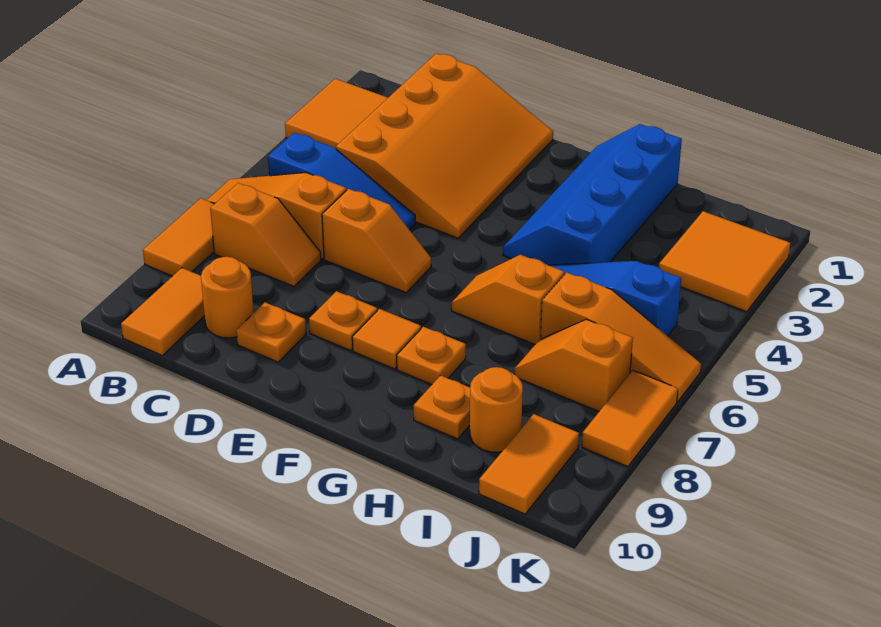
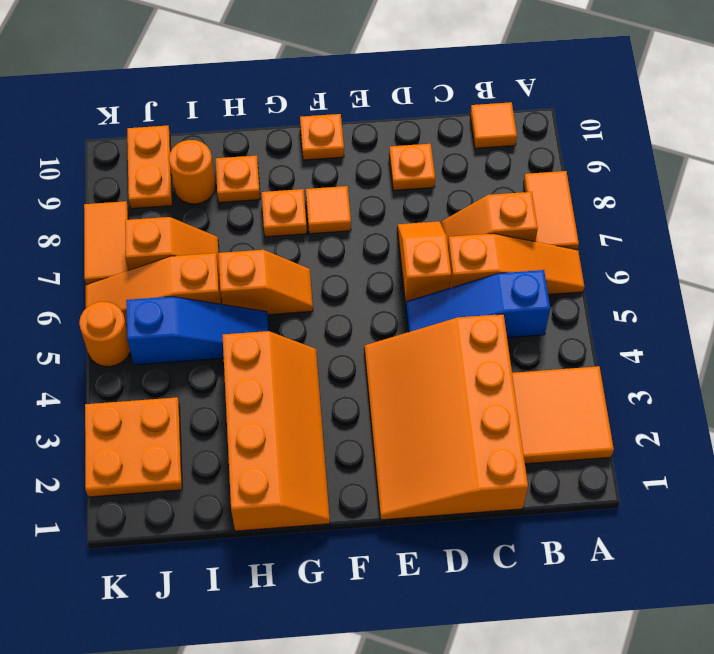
orange tile B9:B10 level 1 -> orange tile B10 level 1
orange round brick C9 level 1 -> orange round brick K5 level 1
orange slope D6:E6 level 1 top D -> orange slope D6:D7 level 1 top 6
orange plate E8 level 1 -> orange plate F10 level 1
blue slope G1:H4 level 1 top H -> orange slope G1:H4 level 1 top H
orange tile J2:K3 level 1 -> orange plate J2:K3 level 1
orange tile J9:J10 level 1 -> orange plate J9:J10 level 1

